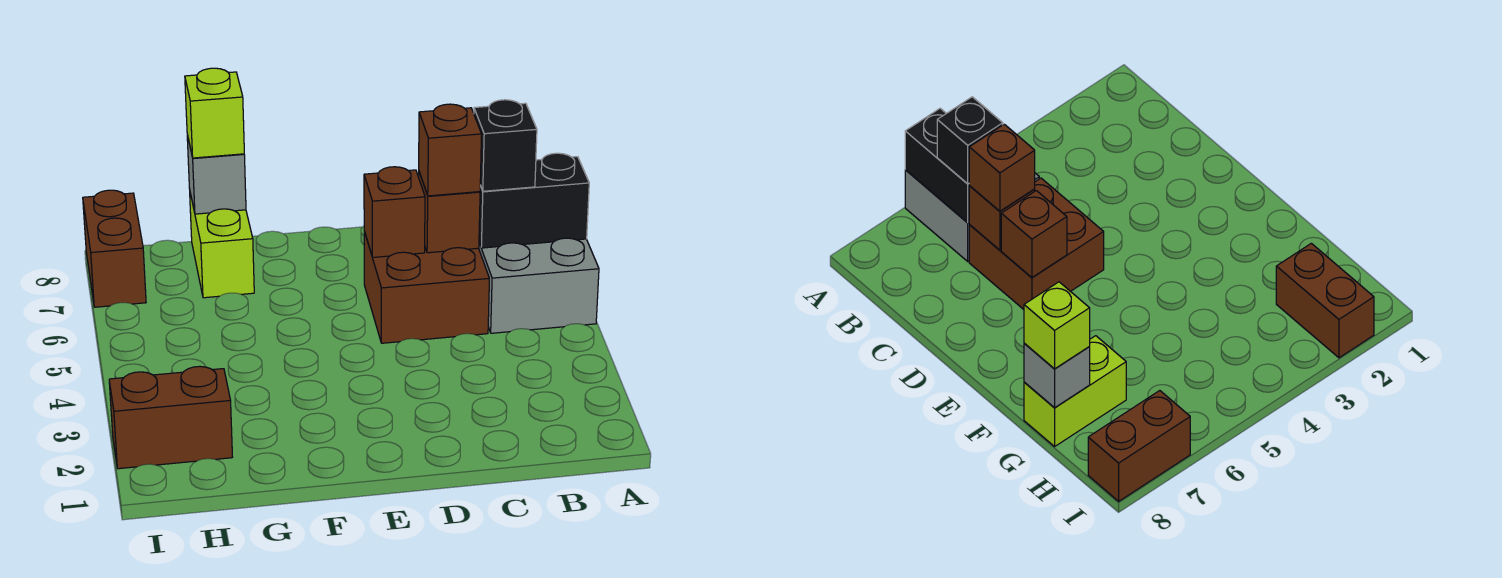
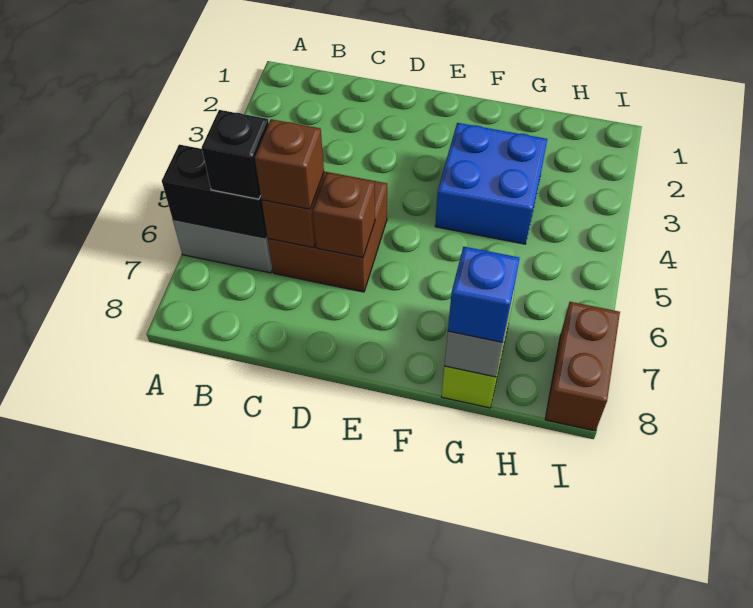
none -> blue brick F3:G4 level 1
lime brick G8 level 3 -> blue brick G8 level 3
brown brick H2:I2 level 1 -> none

